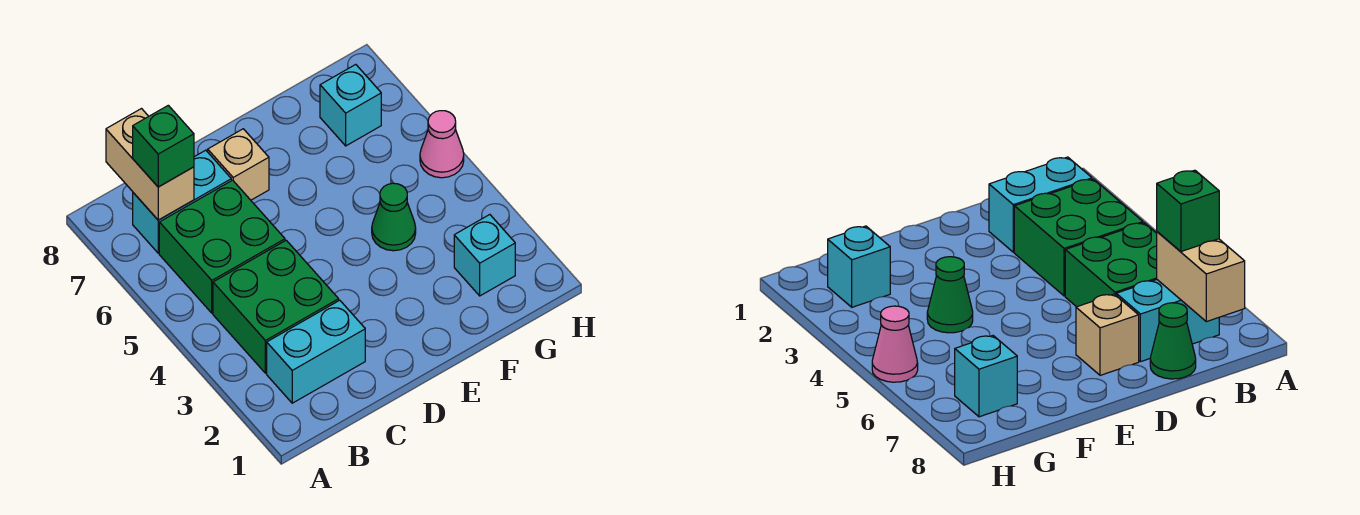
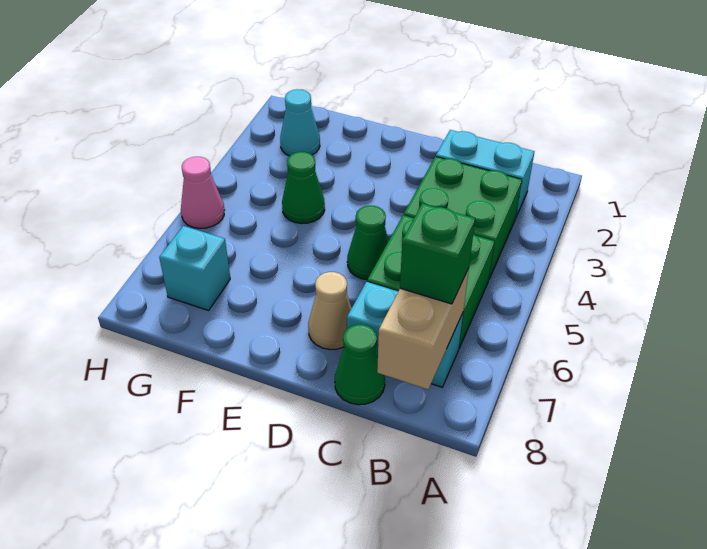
none -> green cone D5 level 1
tan brick D7 level 1 -> tan cone D7 level 1
cyan brick G2 level 1 -> cyan cone G2 level 1

